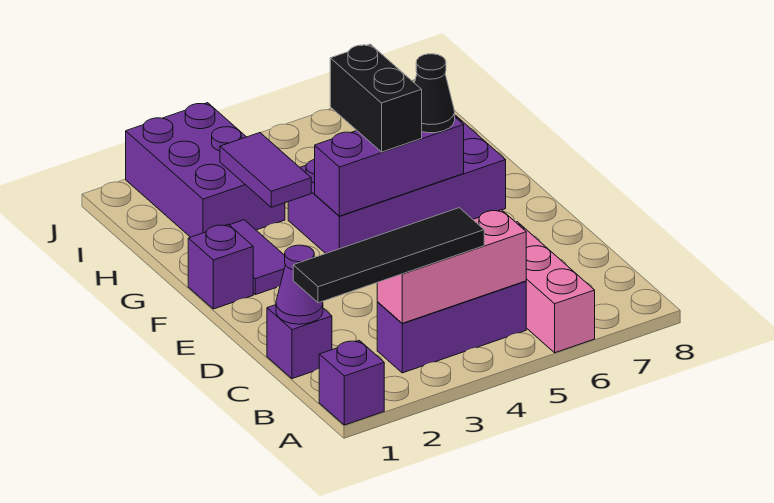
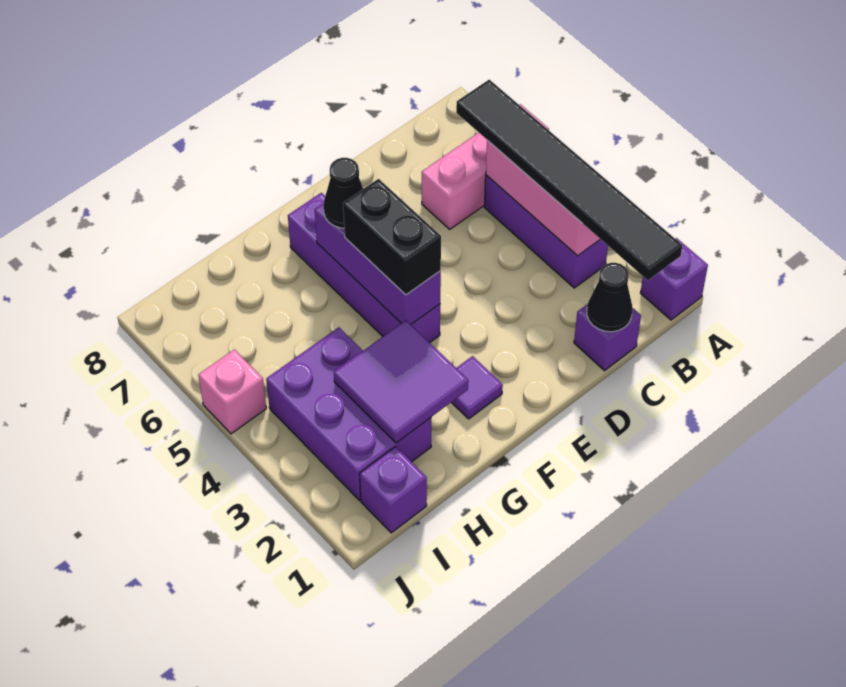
black tile B1:B4 level 3 -> black tile B1:B6 level 3
purple cone C1 level 2 -> black cone C1 level 2
purple brick F1 level 1 -> purple brick I1 level 1
purple tile F2:G2 level 1 -> purple tile F2 level 1
purple brick F4:G7 level 1 -> purple brick F4:F7 level 1
black brick F5:G5 level 3 -> black brick F4:F5 level 3
purple tile G3:H3 level 2 -> purple tile G2:H3 level 2
purple brick H2:J3 level 1 -> purple brick H2:I4 level 1
none -> pink brick J5 level 1

